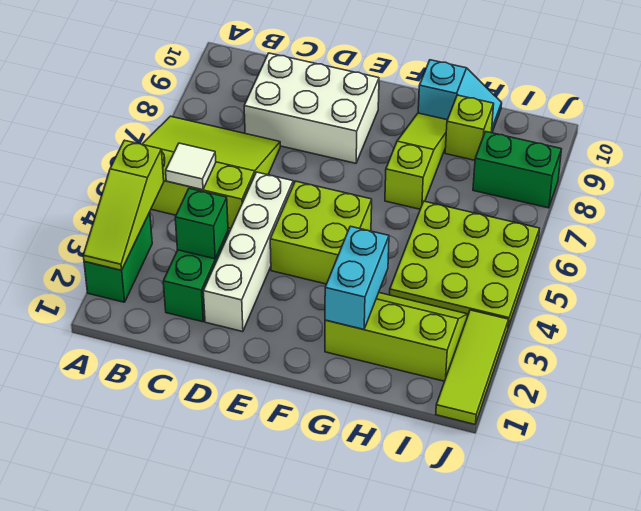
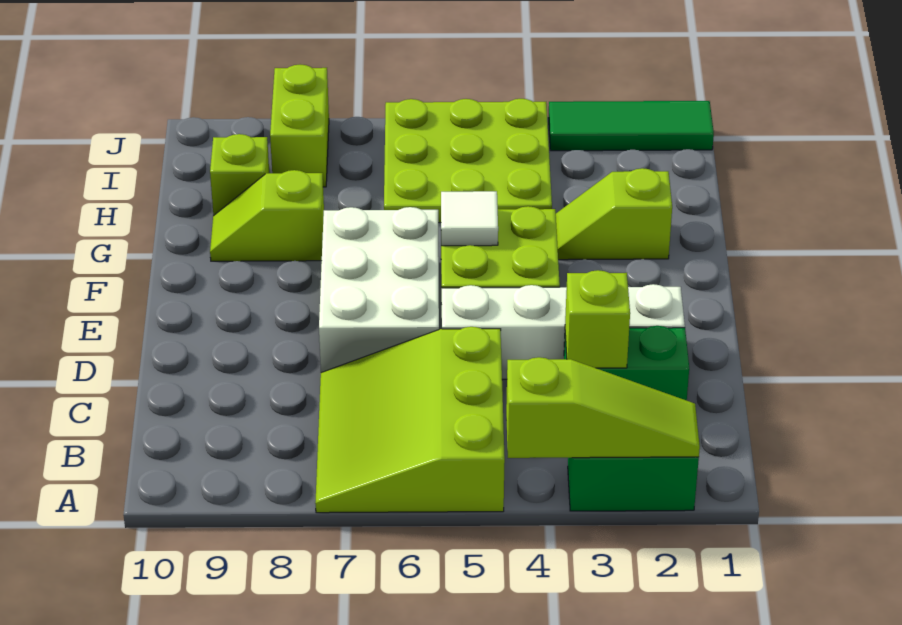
white tile B5 level 2 -> white tile F5 level 2
green brick C3 level 2 -> lime brick C3 level 2
white brick C8:E9 level 1 -> white brick D6:F7 level 1
lime slope G2:I3 level 1 top 2 -> lime slope G2:G3 level 1 top 2
cyan brick G2:G3 level 2 -> none
lime slope G7:G9 level 1 top 7 -> lime slope G8:G9 level 1 top 8
cyan slope G10:H10 level 1 top G -> none
green brick I8:J8 level 1 -> lime brick I8:J8 level 1
lime tile J1:J3 level 1 -> green tile J1:J3 level 1

